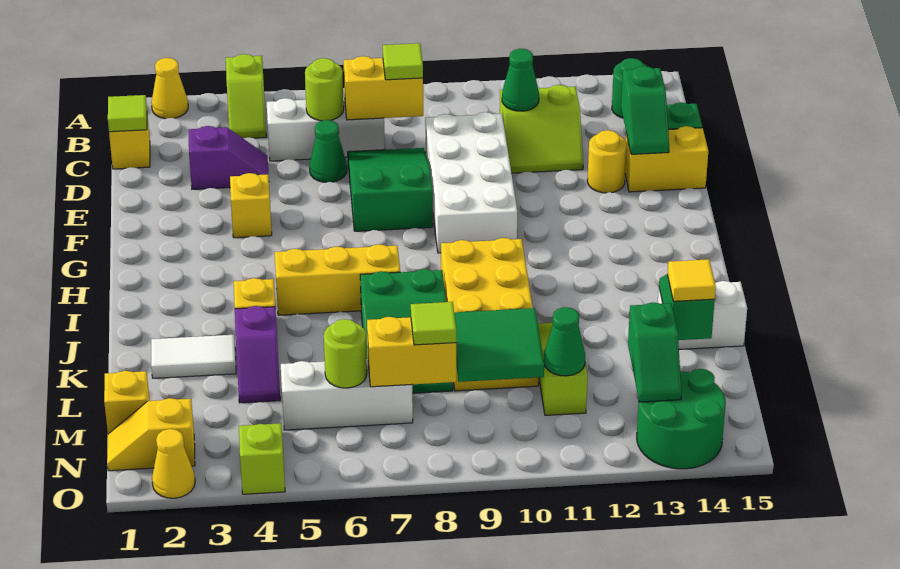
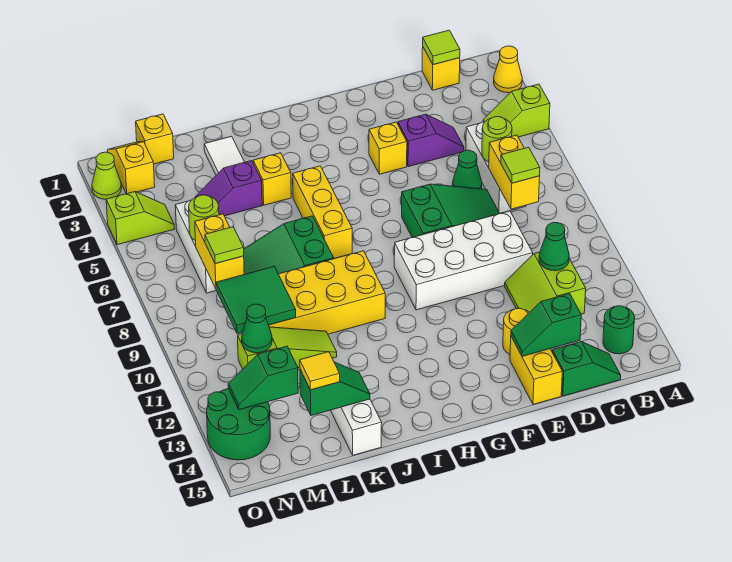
purple slope D3:D4 level 1 top 3 -> purple slope D4:E4 level 1 top E
yellow cone O2 level 1 -> lime cone O2 level 1

